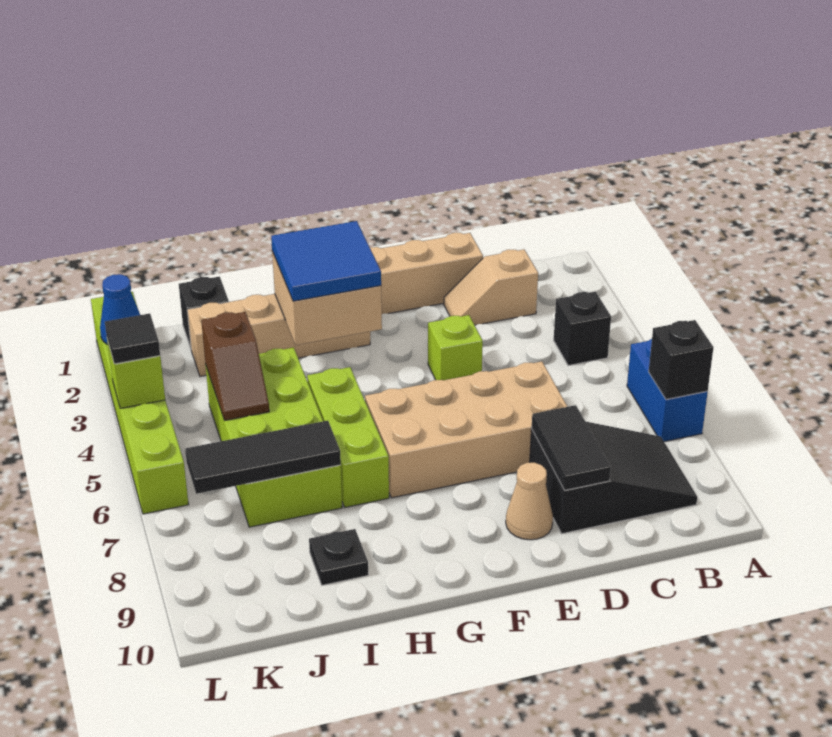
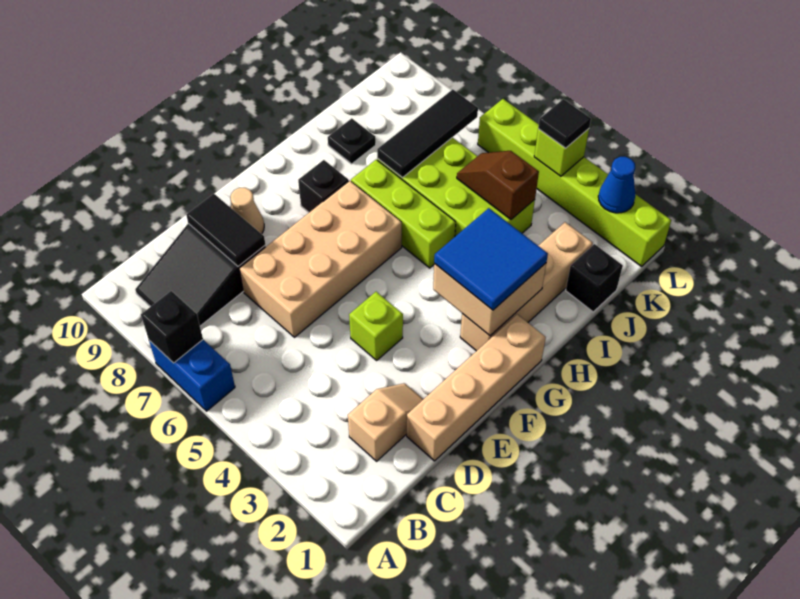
black brick B4 level 1 -> black brick G8 level 1

